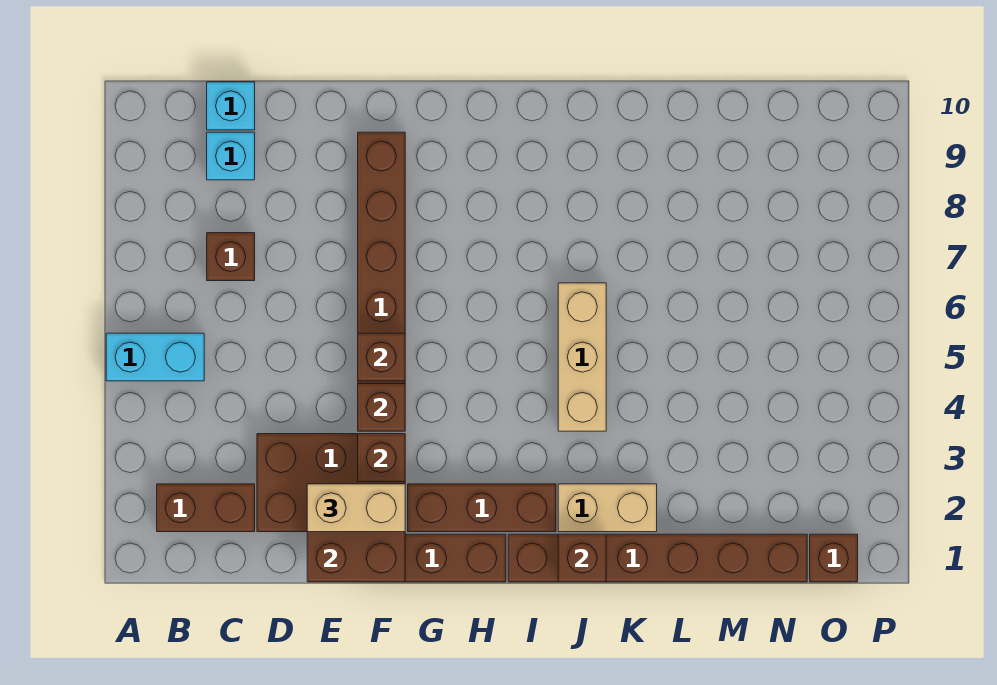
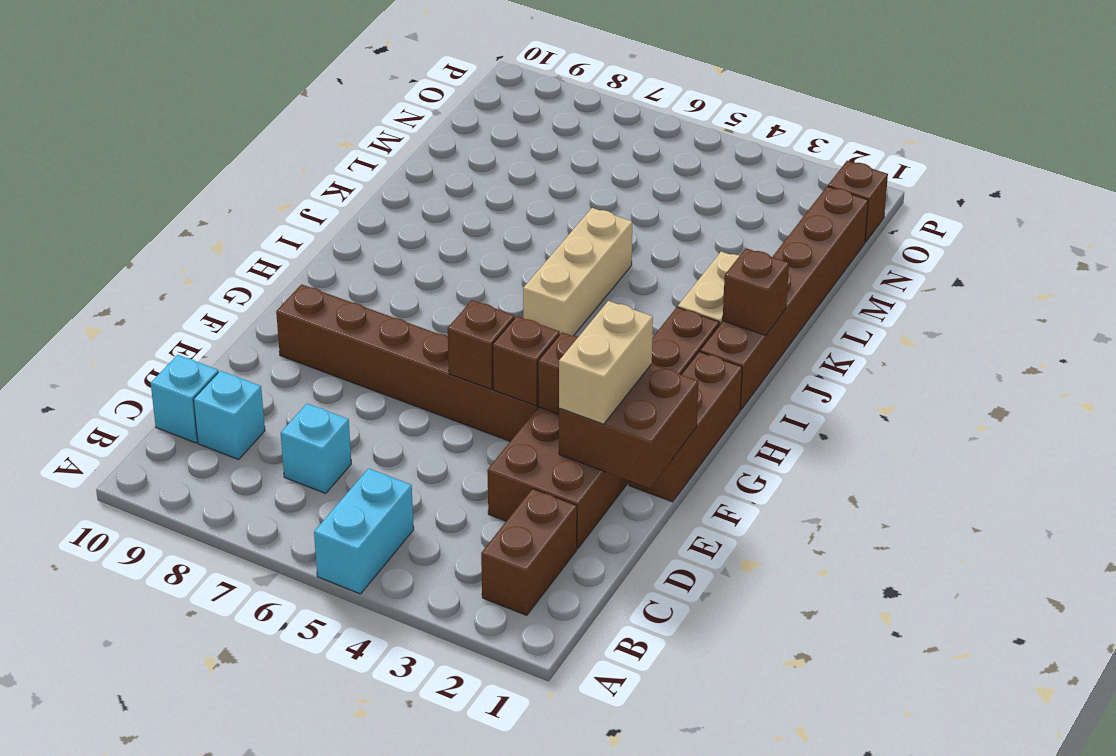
brown brick C7 level 1 -> cyan brick C7 level 1
tan brick J4:J6 level 1 -> tan brick I5:K5 level 1

